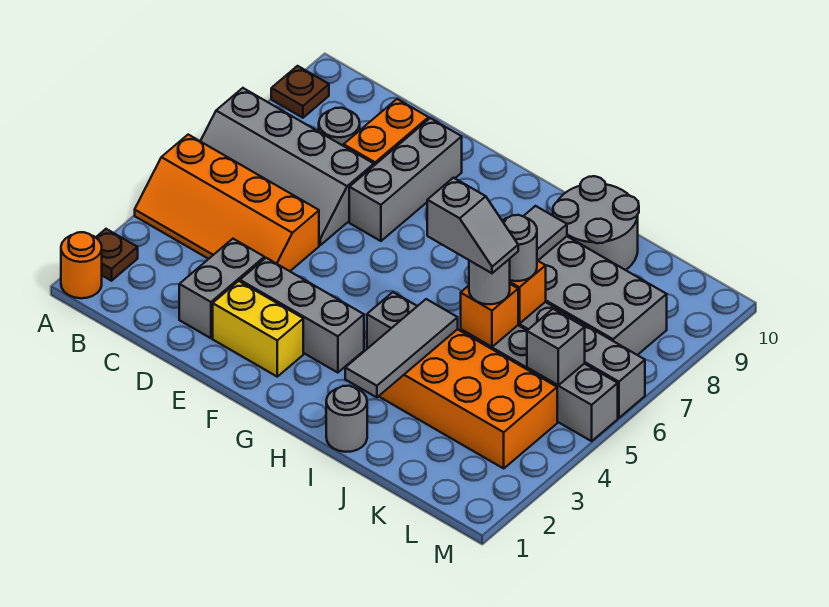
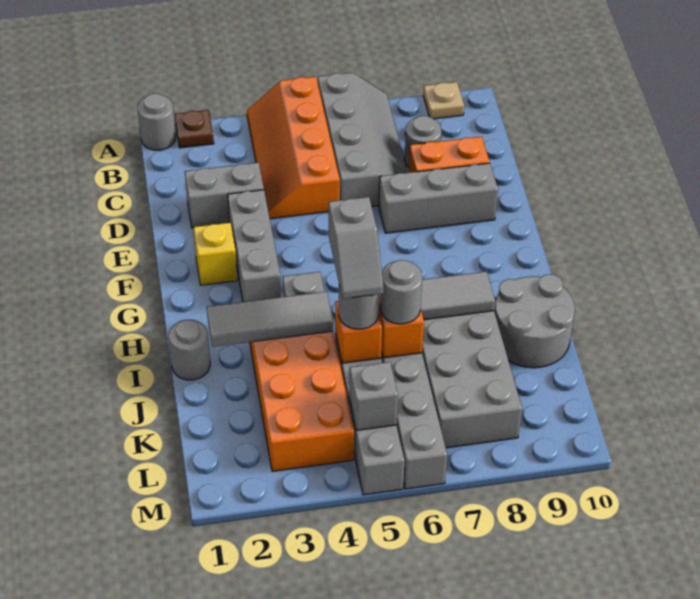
orange round brick A1 level 1 -> grey round brick A1 level 1
grey slope A6:D7 level 1 top 7 -> grey slope A6:D7 level 1 top 6
brown plate A9 level 1 -> tan plate A9 level 1
yellow brick E2:F2 level 1 -> yellow brick F2 level 1

